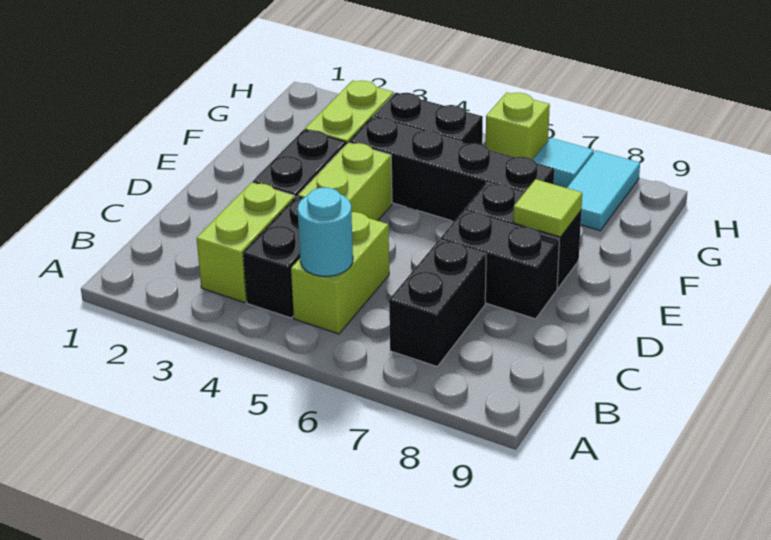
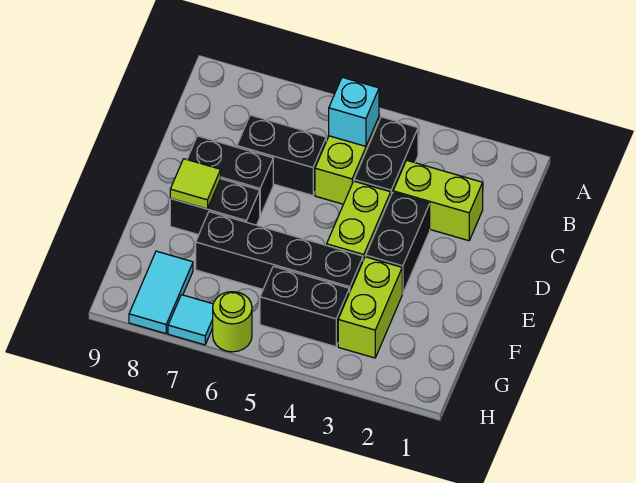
lime brick B3:C3 level 1 -> lime brick C2:C3 level 1
cyan round brick B5 level 2 -> cyan brick B5 level 2
black brick B7:C7 level 1 -> black brick C6:C7 level 1
lime brick H6 level 1 -> lime round brick H6 level 1

